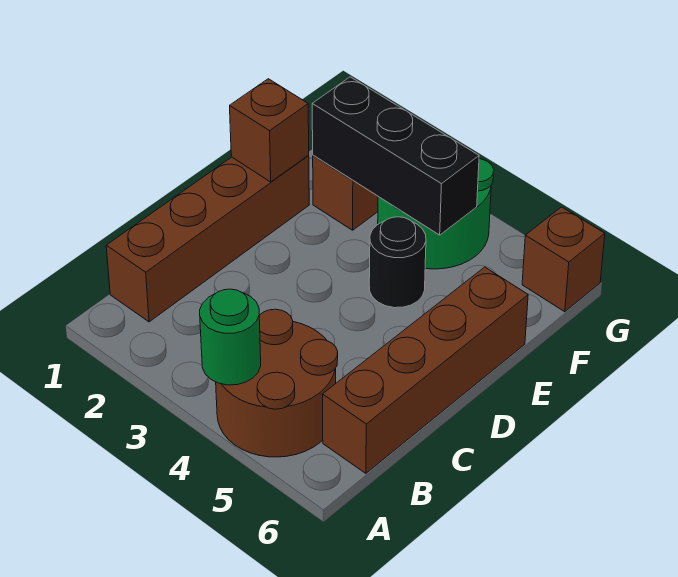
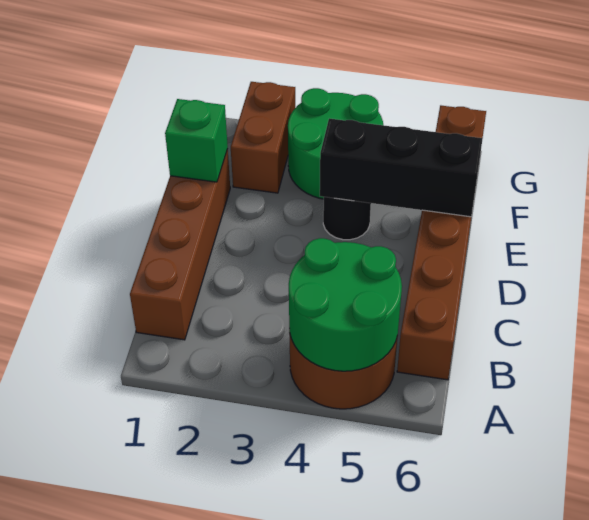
green round brick A4 level 2 -> green round brick A4:B5 level 2
brown brick E1 level 2 -> green brick E1 level 2
black brick F2:F4 level 2 -> black brick E4:E6 level 2

